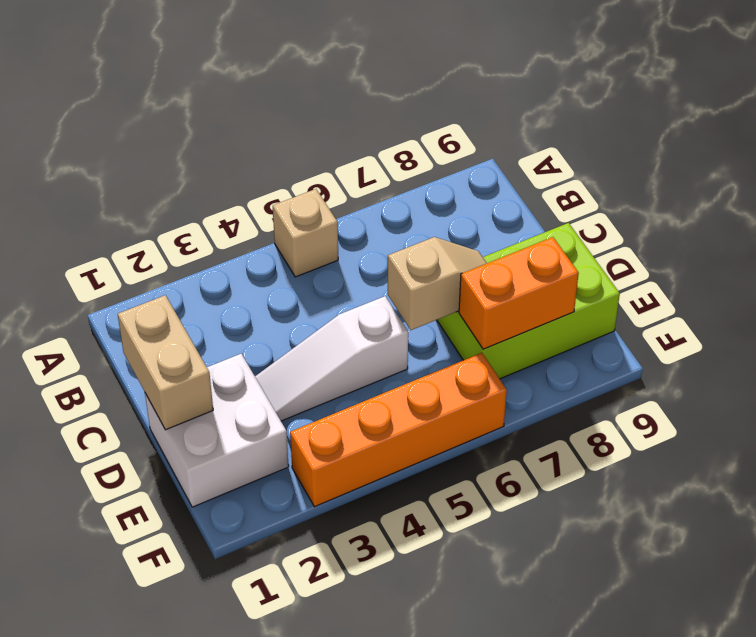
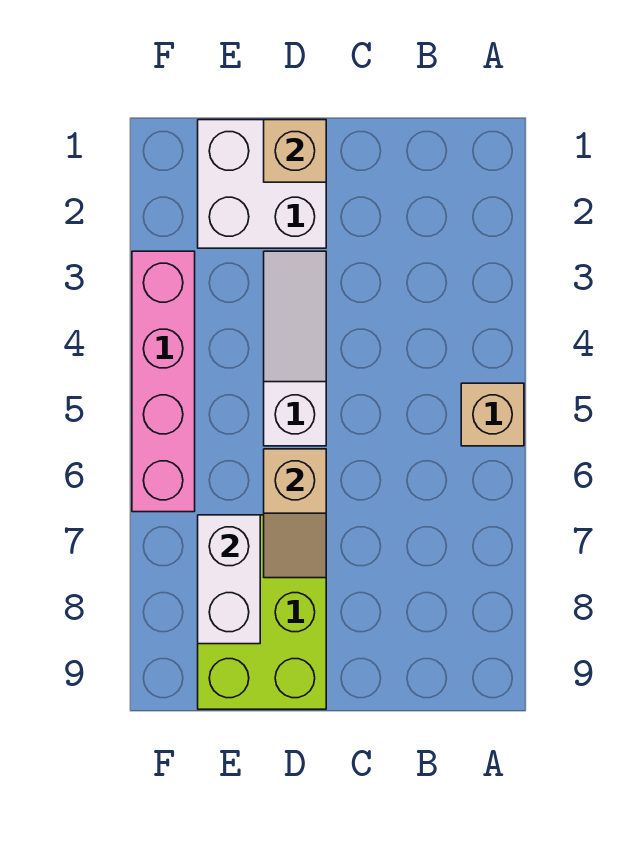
tan brick C1:D1 level 2 -> tan brick D1 level 2
orange brick E7:E8 level 2 -> white brick E7:E8 level 2
orange brick F3:F6 level 1 -> pink brick F3:F6 level 1

